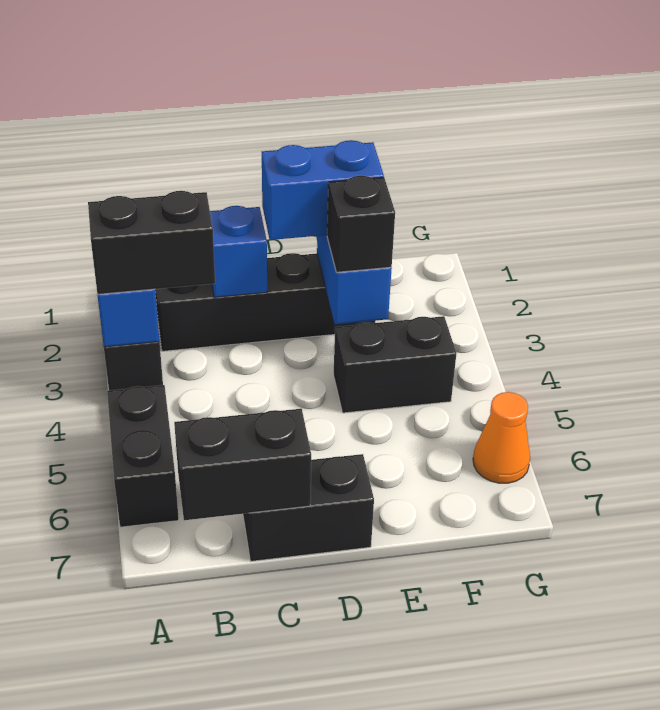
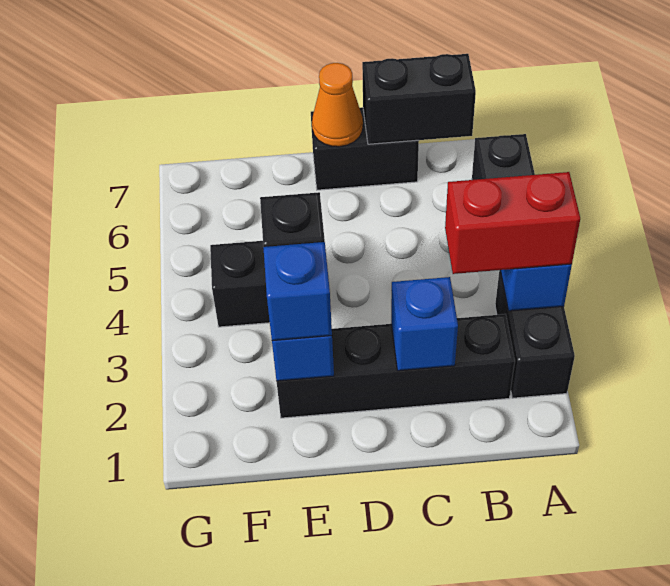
black brick A3:B3 level 3 -> red brick A3:B3 level 3
blue brick D2:E2 level 3 -> blue brick E2 level 3
orange cone G6 level 1 -> orange cone D7 level 2

